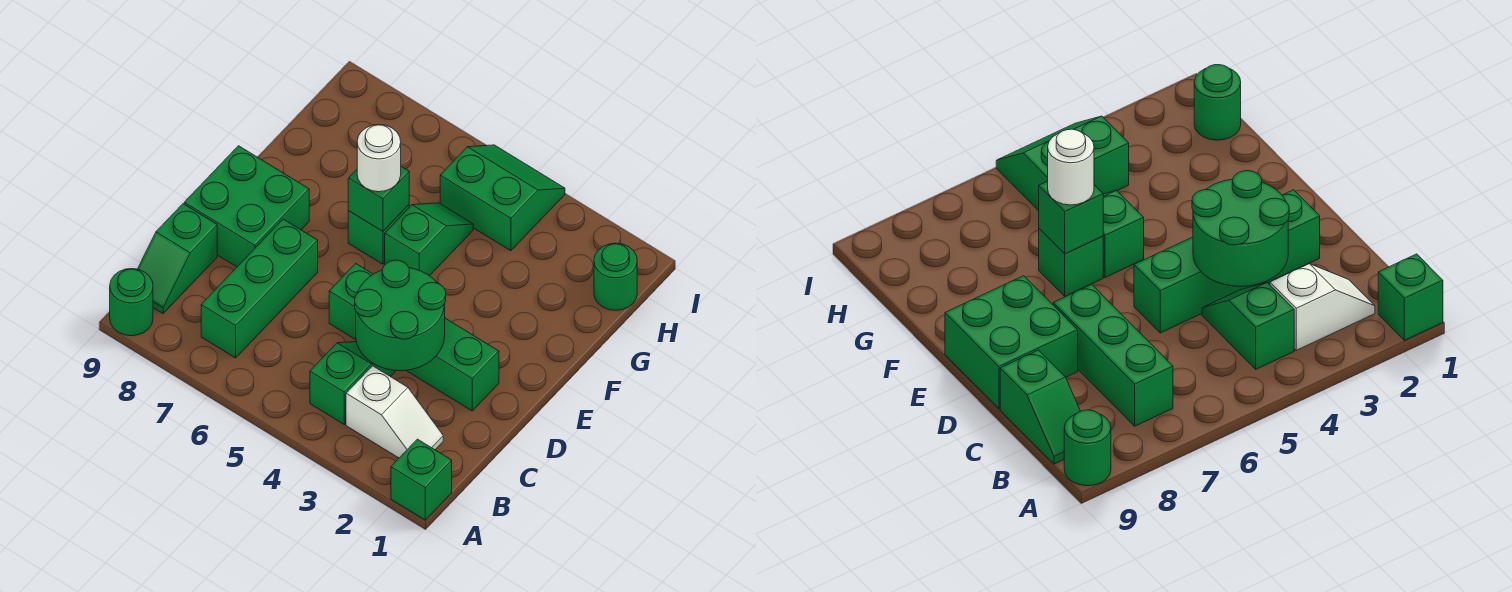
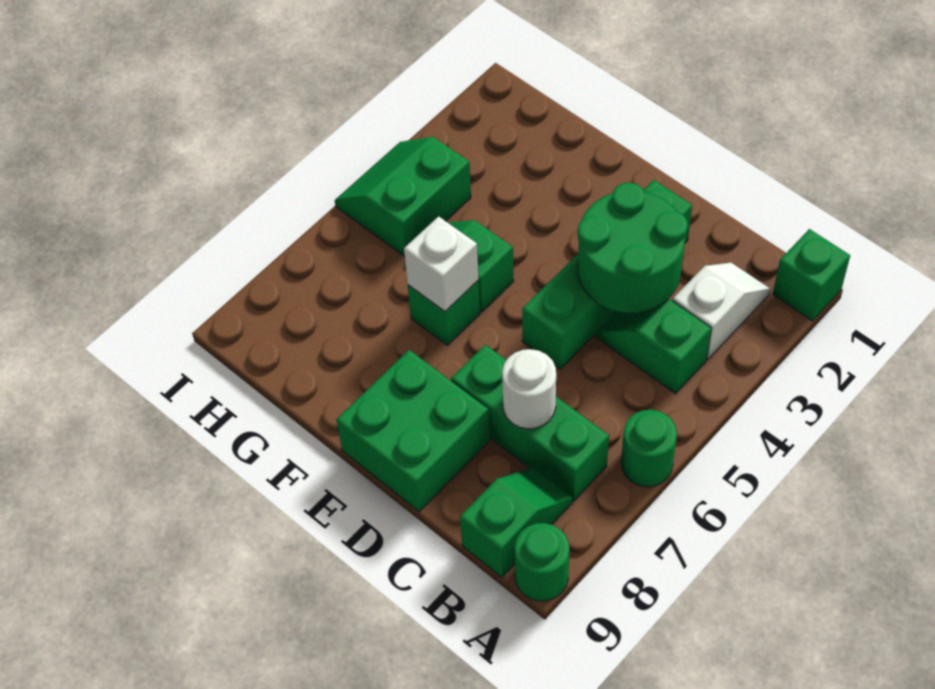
green slope B9:C9 level 1 top C -> green slope B8:B9 level 1 top 9
green brick F6 level 2 -> white brick F6 level 2
white round brick F6 level 3 -> white round brick C7 level 2
green round brick H1 level 1 -> green round brick A6 level 1

